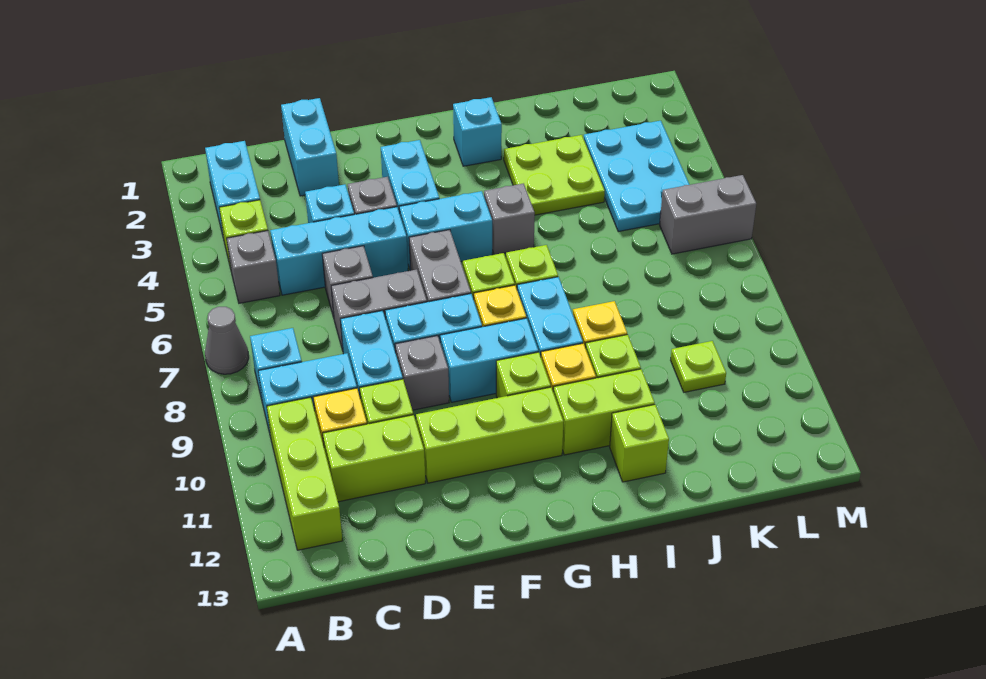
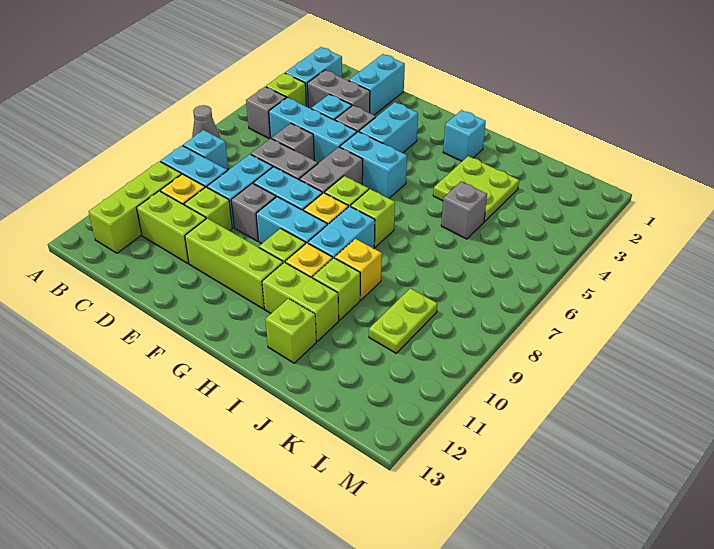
grey brick H5 level 1 -> grey brick J5 level 1
cyan plate K3:L5 level 1 -> none
lime plate K10 level 1 -> lime plate K9:K10 level 1
grey brick L6:M6 level 1 -> grey brick C3:D3 level 1

